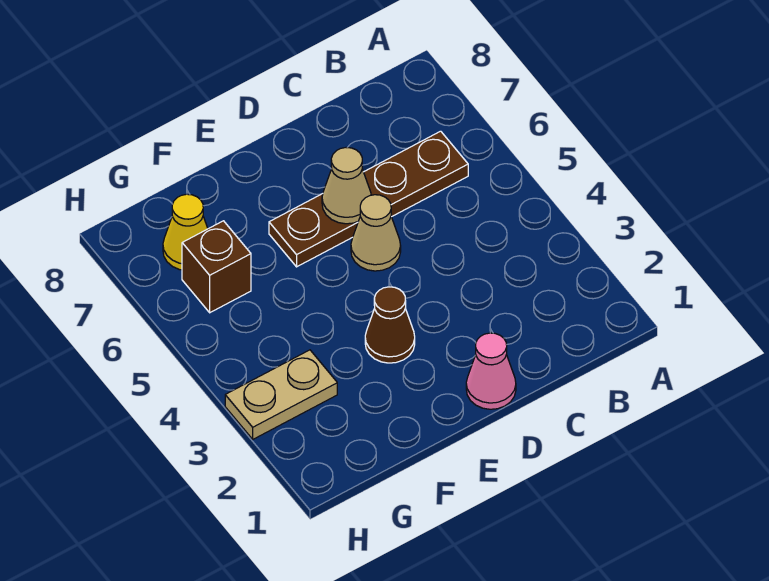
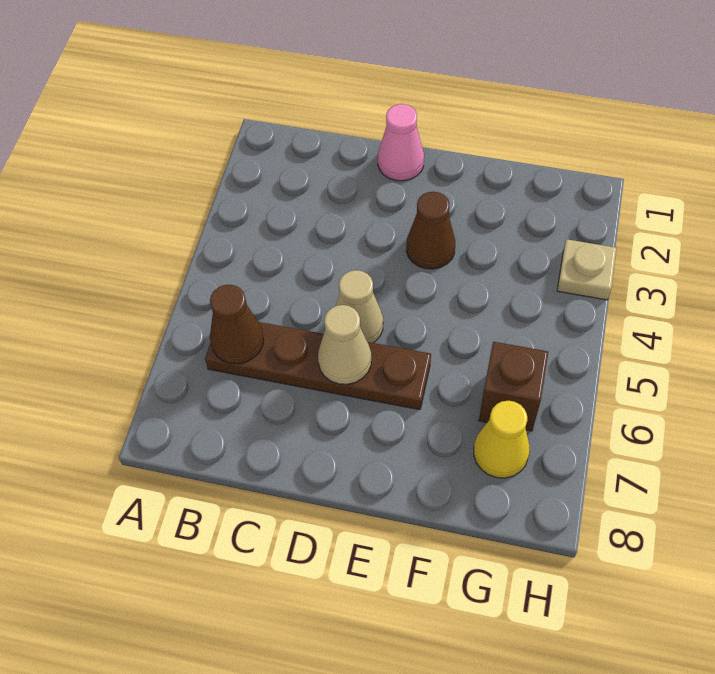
none -> brown cone B6 level 2
tan plate G3:H3 level 1 -> tan plate H3 level 1

